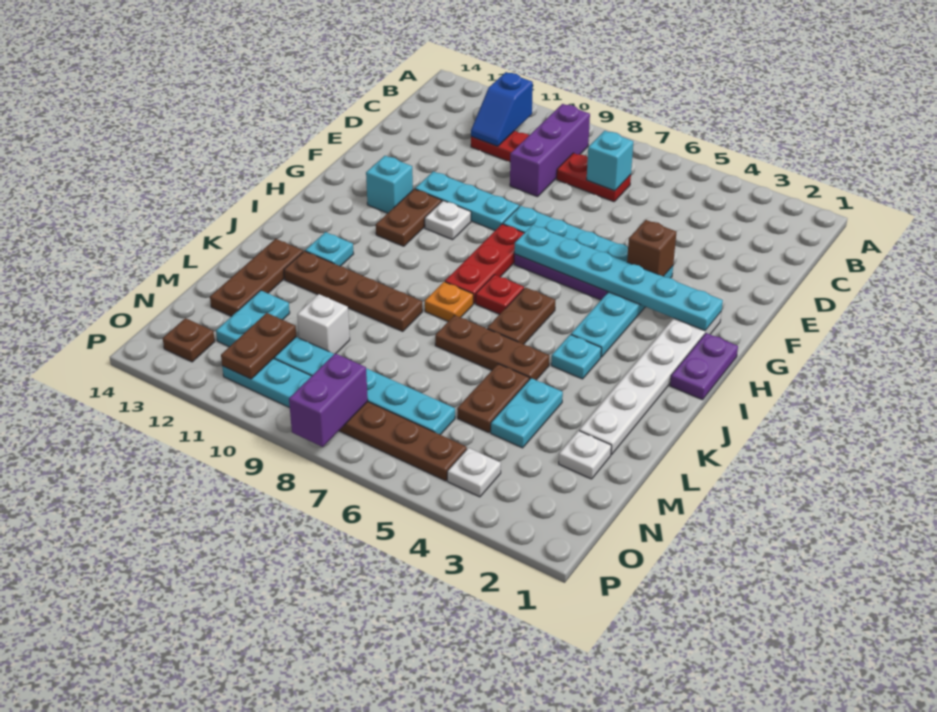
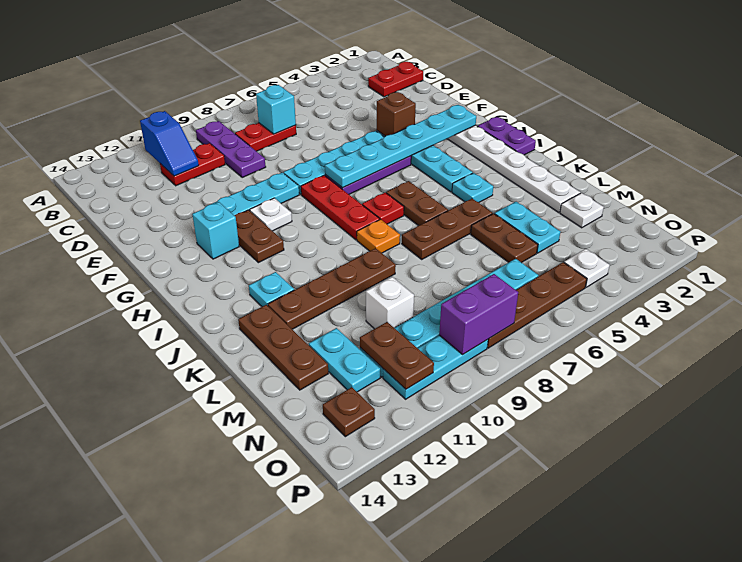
purple brick B9:D9 level 1 -> purple plate B9:D9 level 1
none -> red plate C1:C2 level 1
purple brick O8:P8 level 2 -> purple brick O8:O9 level 2

